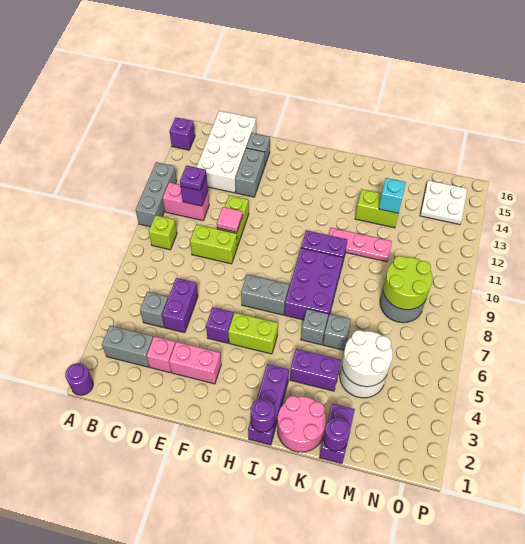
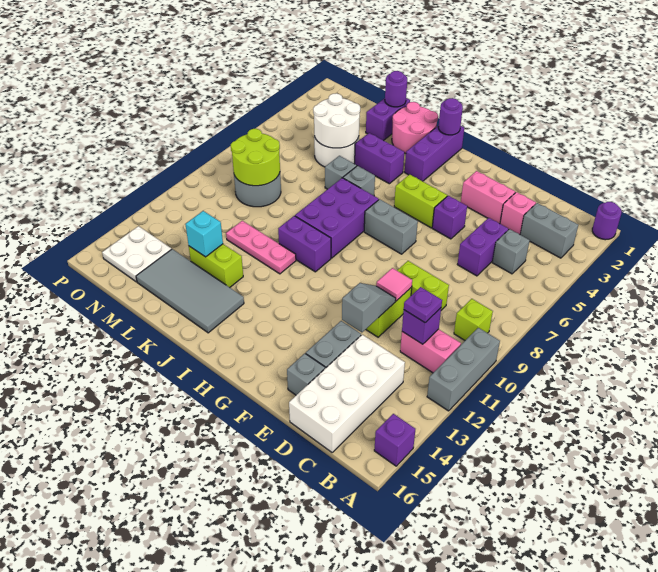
none -> grey slope E11:E12 level 2 top 12
none -> grey tile J14:M15 level 1

